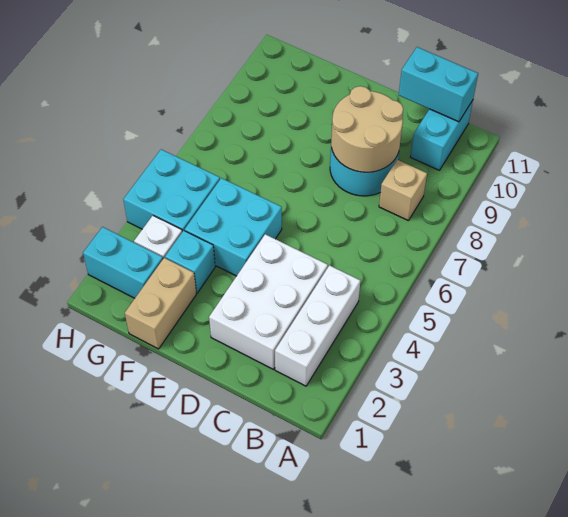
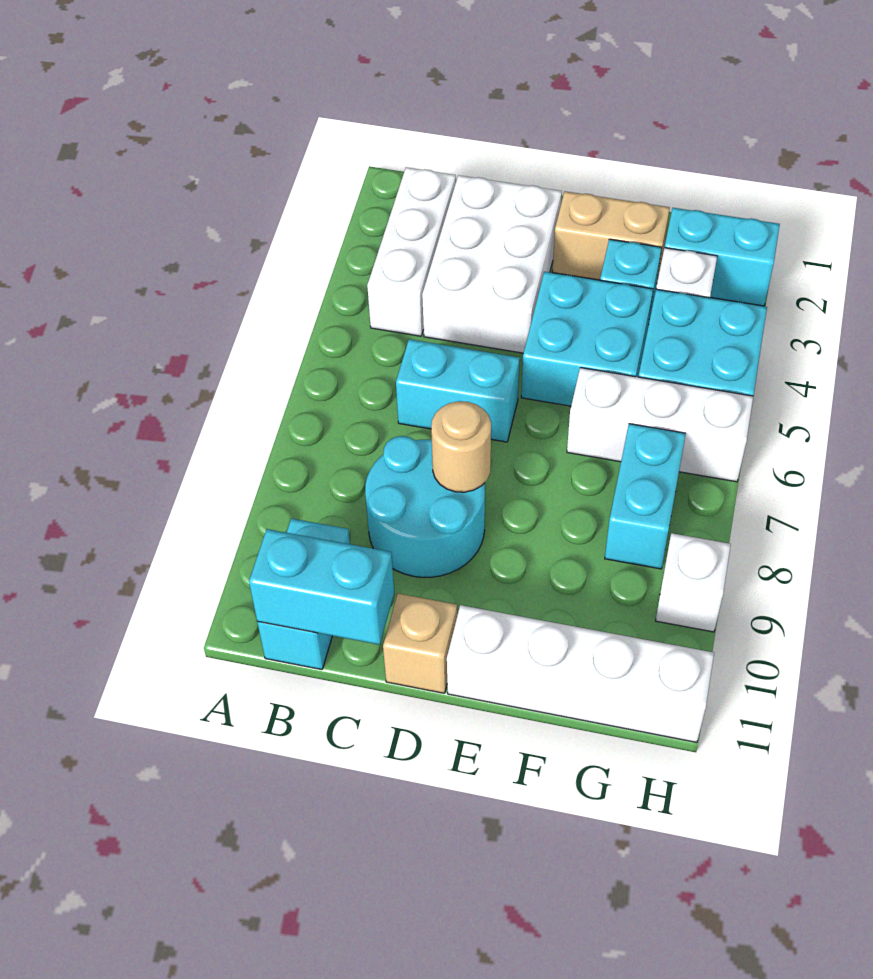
tan brick B8 level 1 -> tan brick D11 level 1
none -> cyan brick C6:D6 level 1
tan round brick C8:D9 level 2 -> tan round brick D8 level 2
none -> white brick E11:H11 level 1
tan brick F1:F2 level 1 -> tan brick E2:F2 level 1
none -> white brick F6:H6 level 1
none -> cyan brick G7:G8 level 1
none -> white brick H9 level 1

